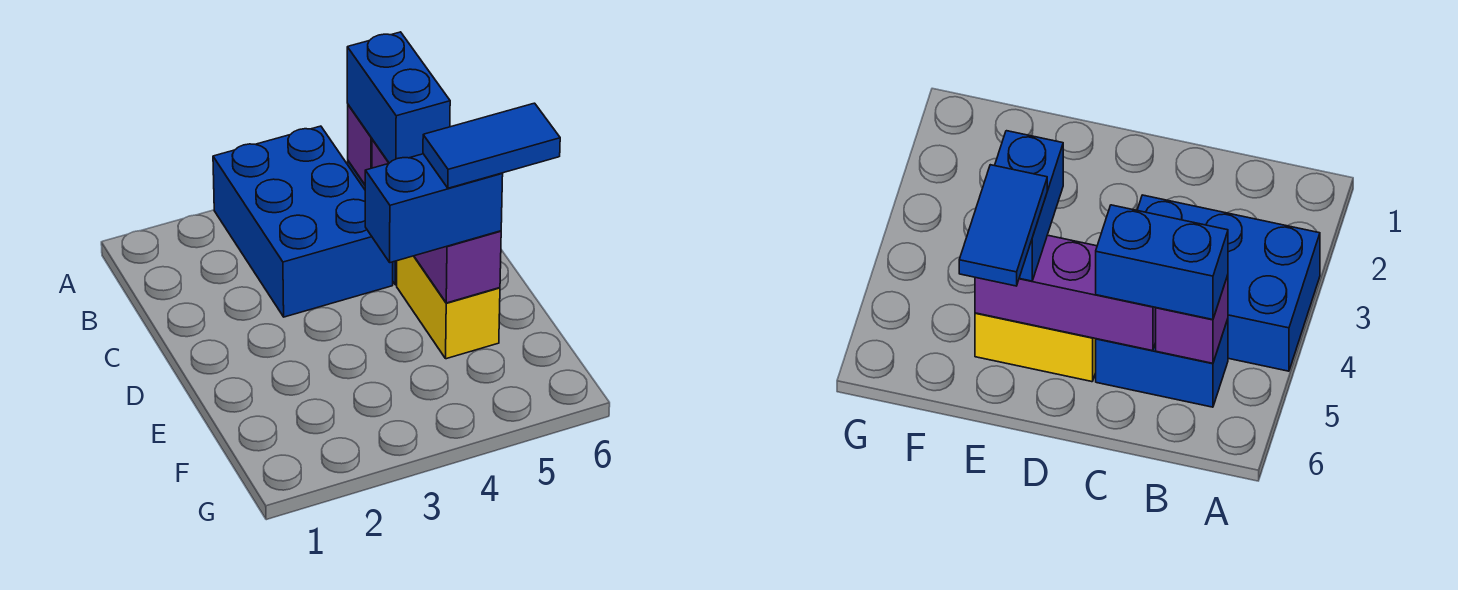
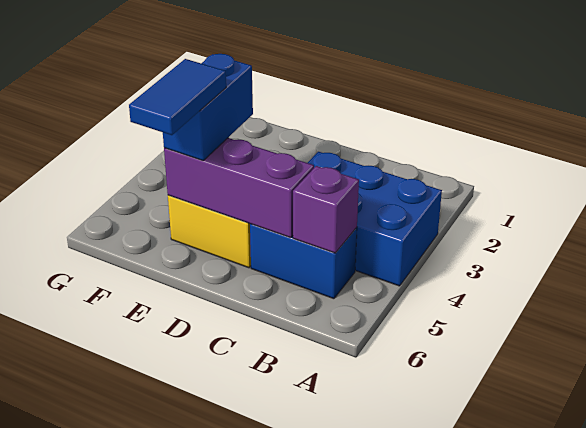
blue brick B5:C5 level 3 -> none

